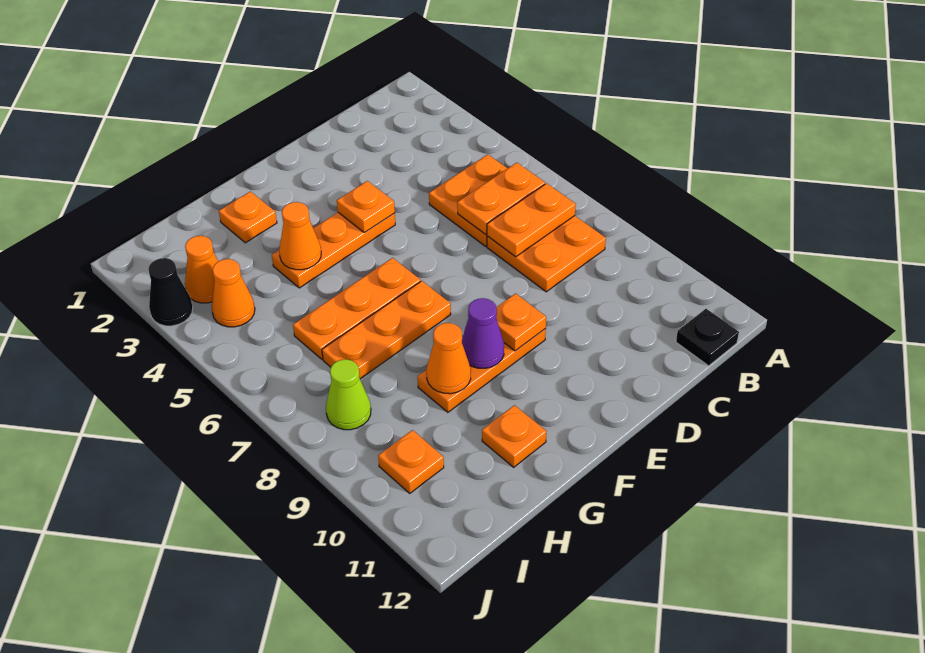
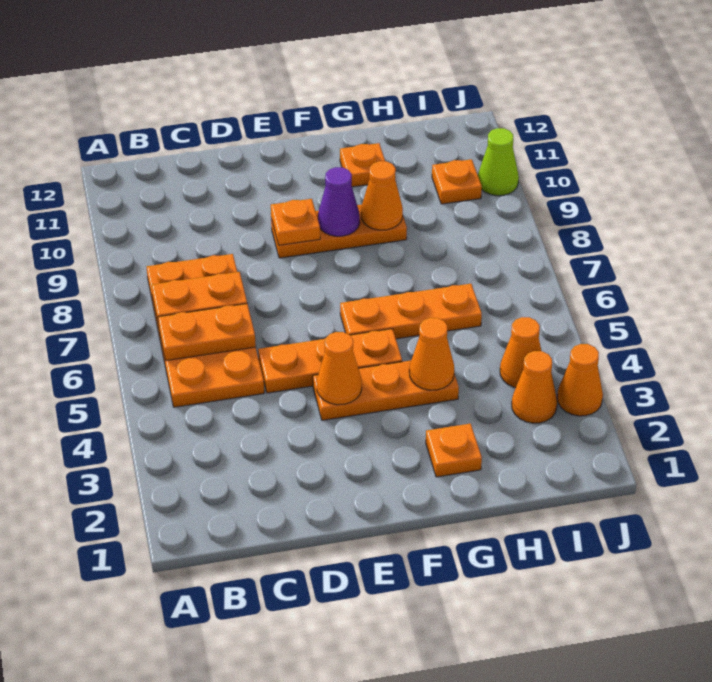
black plate B12 level 1 -> none
orange plate E4 level 2 -> orange cone E4 level 2
orange plate F7:H7 level 1 -> orange plate D5:F5 level 1
lime cone I8 level 1 -> lime cone J10 level 1
black cone J3 level 1 -> orange cone J3 level 1

